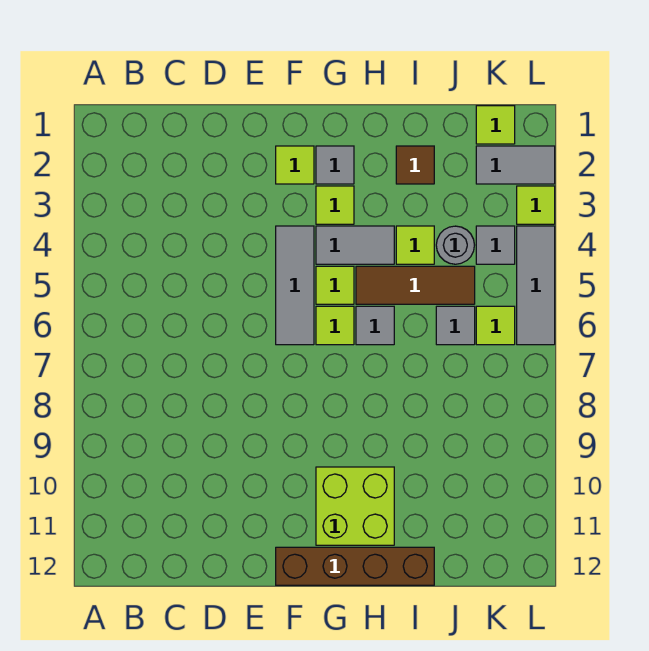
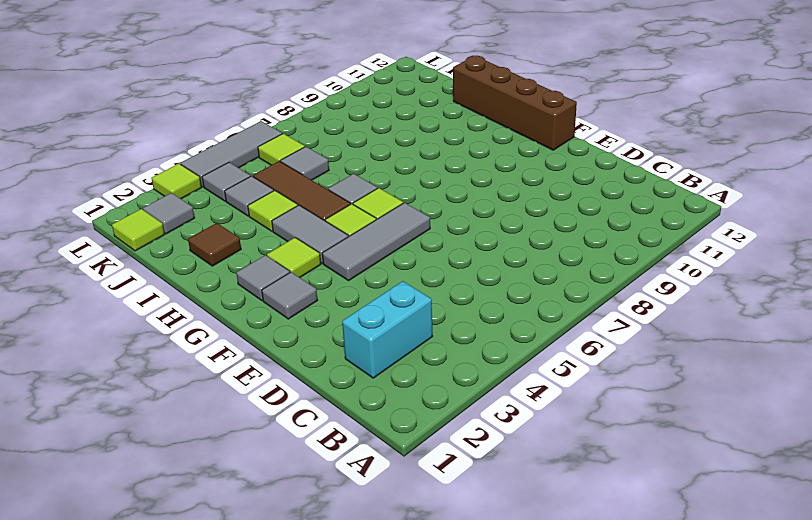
none -> cyan brick C2:C3 level 1
lime tile F2 level 1 -> grey tile F2 level 1
lime brick G10:H11 level 1 -> none
grey round brick J4 level 1 -> grey tile J4 level 1
grey tile K2:L2 level 1 -> grey tile K2 level 1

